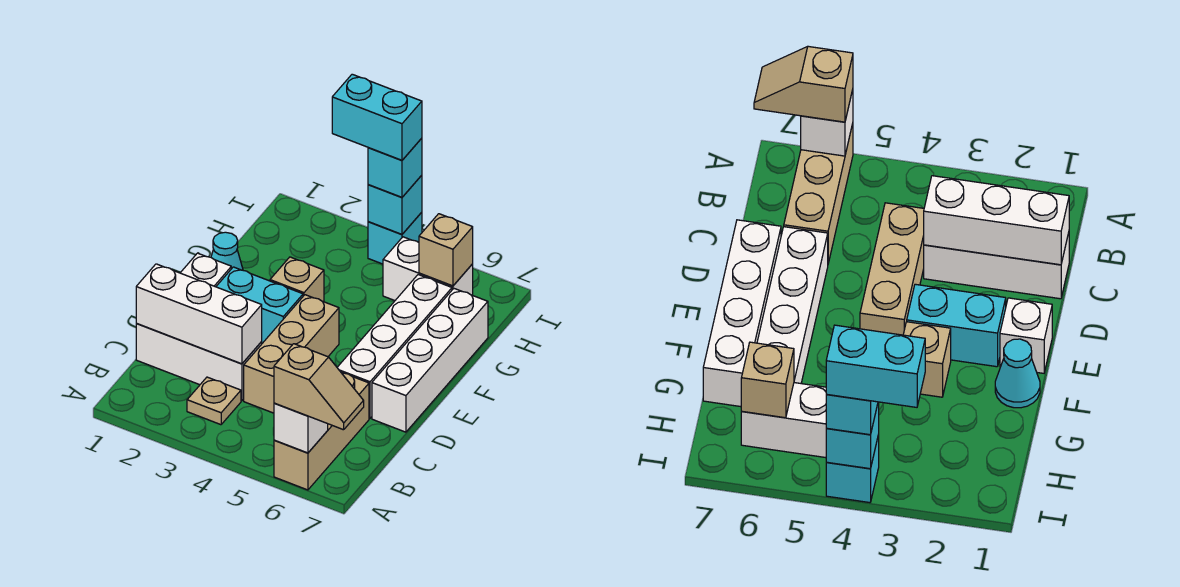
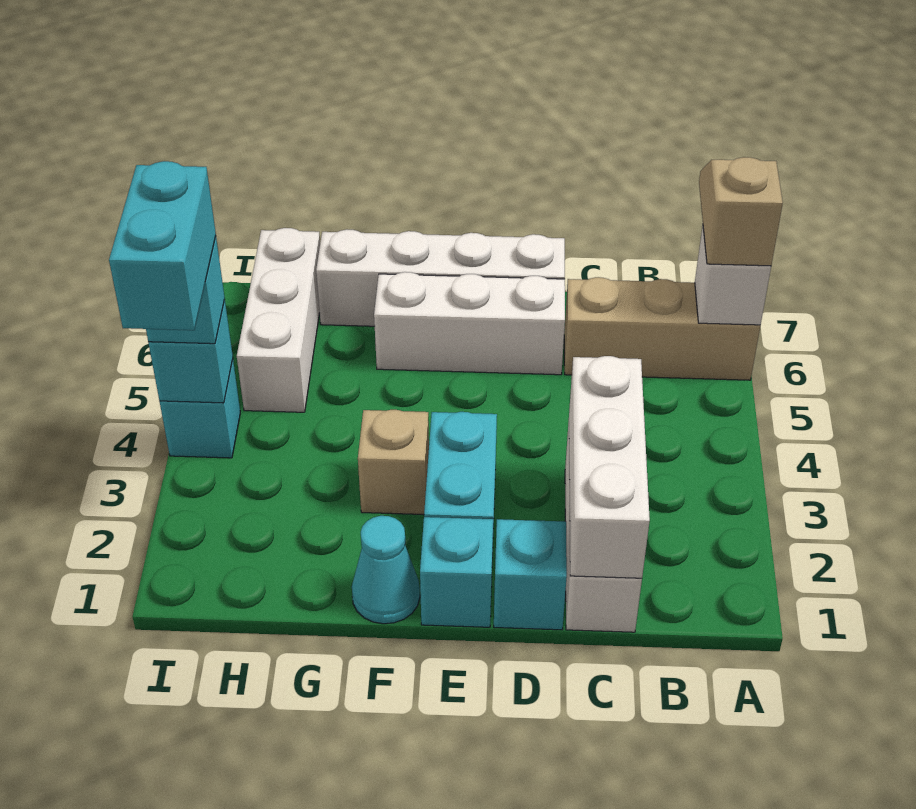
tan plate B3 level 1 -> none
tan brick C4:E4 level 1 -> none
none -> cyan brick D1 level 1
white brick D6:G6 level 1 -> white brick D6:F6 level 1
white brick E1 level 1 -> cyan brick E1 level 1
white brick H5:H6 level 1 -> white brick H5:H7 level 1
tan brick H6 level 2 -> none

